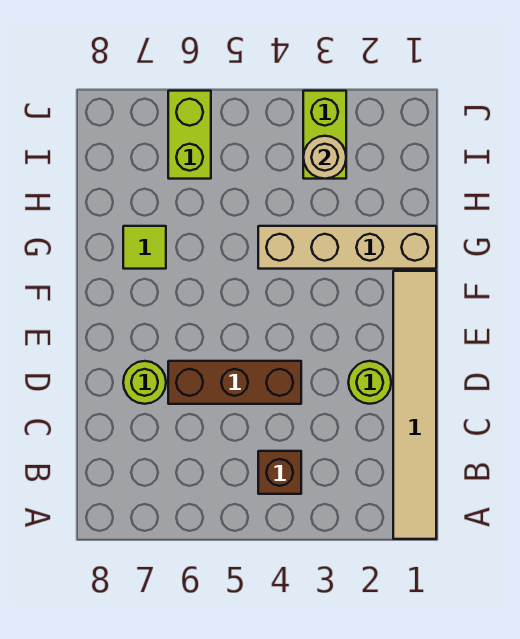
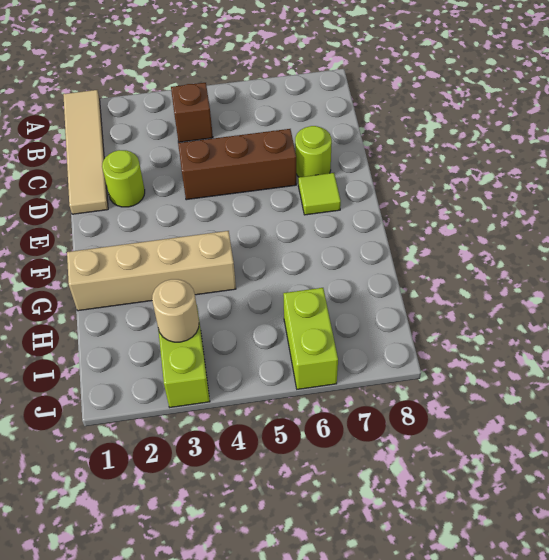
tan tile A1:F1 level 1 -> tan tile A1:D1 level 1
lime tile G7 level 1 -> lime tile E7 level 1

